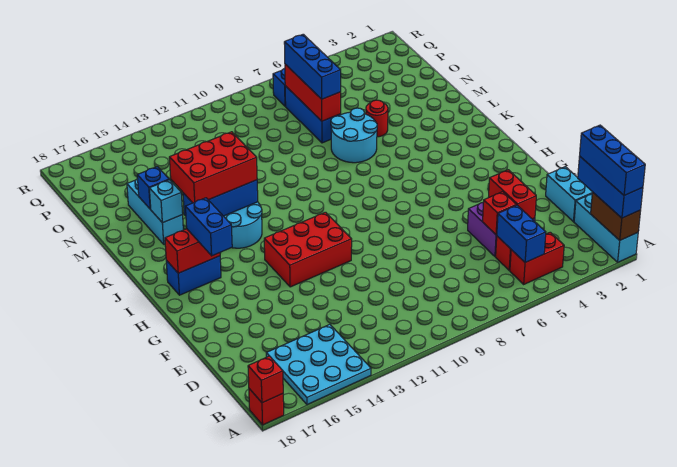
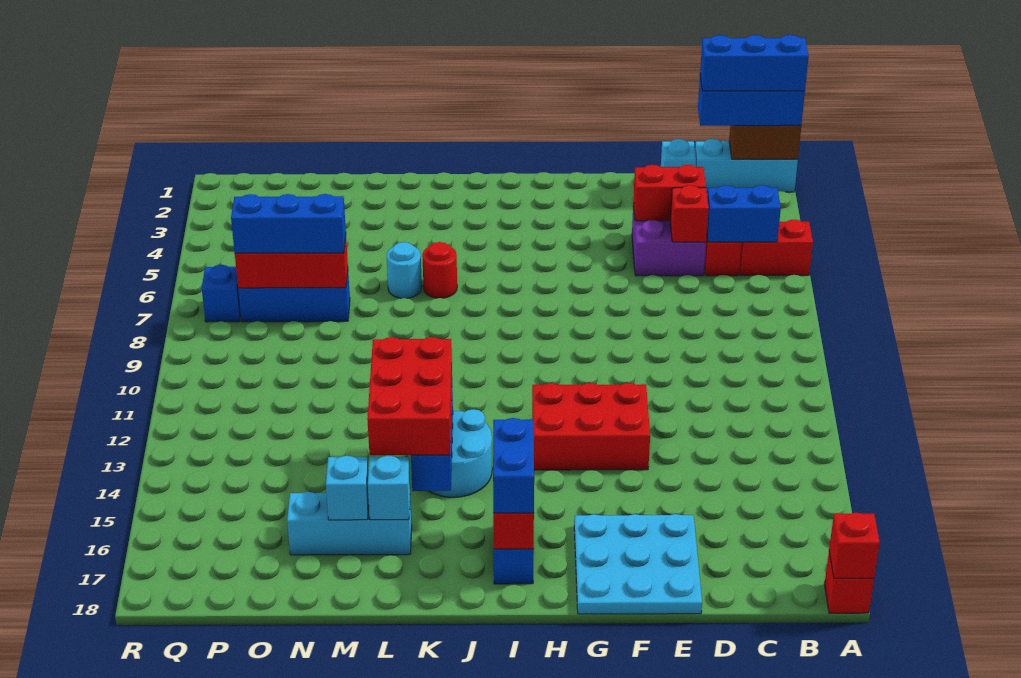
cyan plate A14:C16 level 1 -> cyan plate E16:G18 level 1
red brick B4:B5 level 1 -> red brick A5:B5 level 1
cyan brick D1:E1 level 1 -> cyan brick D1 level 1
red brick G11:H13 level 1 -> red brick F12:H13 level 1
blue brick H16:I16 level 3 -> blue brick I16:I17 level 3
cyan round brick L6:M7 level 1 -> cyan round brick L6 level 1
red round brick M5 level 1 -> red round brick K6 level 1
blue brick M16 level 2 -> cyan brick M16 level 2

